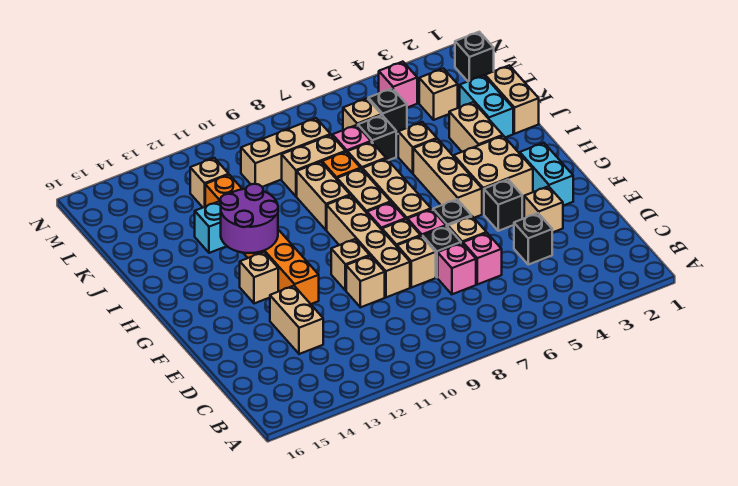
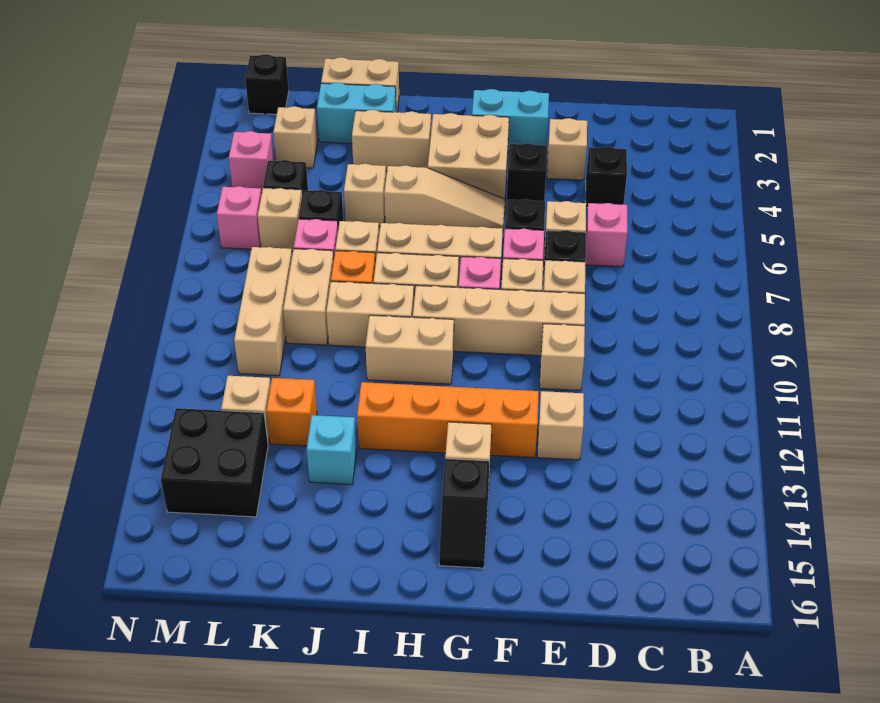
pink brick D7 level 1 -> pink brick M6 level 1
tan brick D13:E13 level 1 -> tan brick H10:I10 level 1
tan brick F10 level 1 -> tan brick E12 level 1
tan brick G5:I5 level 1 -> tan slope G5:I5 level 1 top I
none -> black slope G14:G15 level 1 top 14
purple round brick H12:I13 level 2 -> none
none -> black brick L13:M14 level 1

